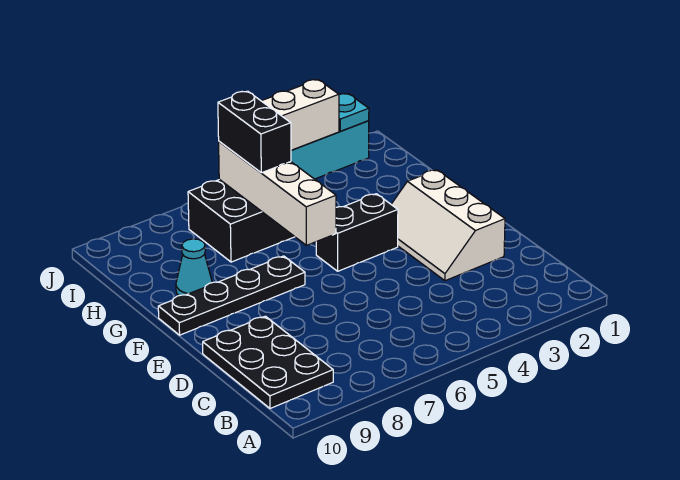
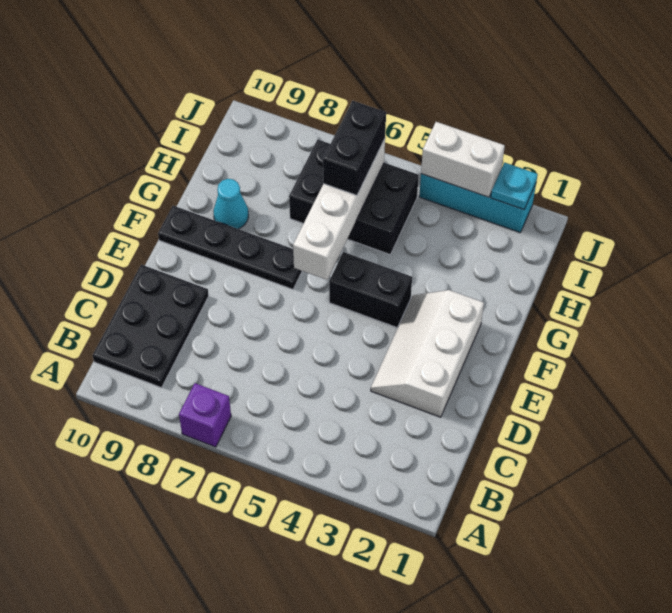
none -> purple brick A7 level 1

